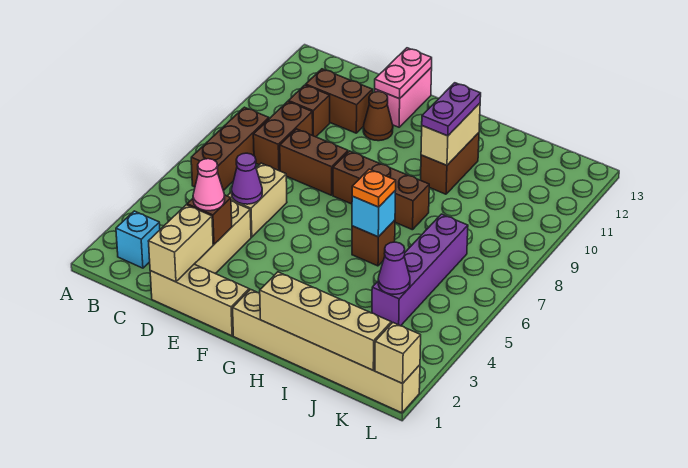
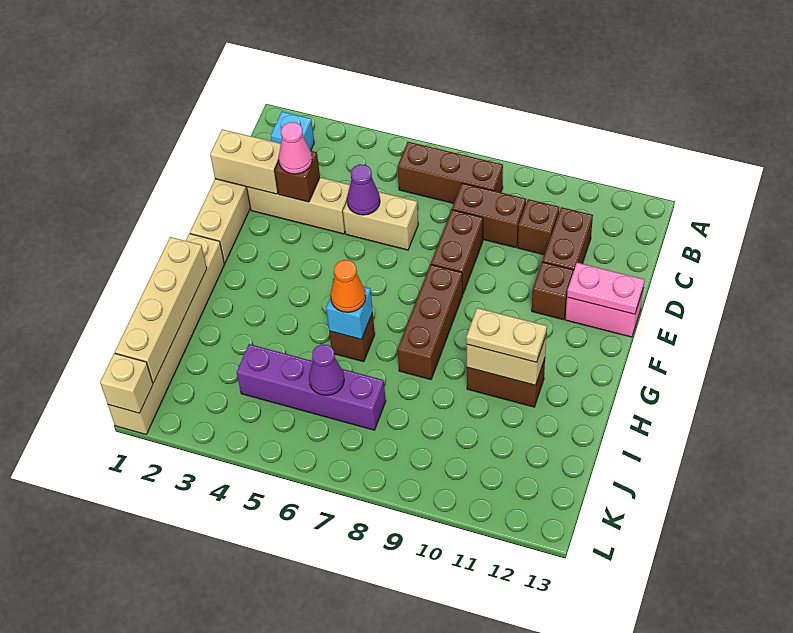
brown cone E11 level 1 -> brown brick E11 level 1
orange plate H6 level 3 -> orange cone H6 level 3
purple plate H10:H11 level 3 -> tan plate H10:H11 level 3
purple cone J4 level 2 -> purple cone J6 level 2

